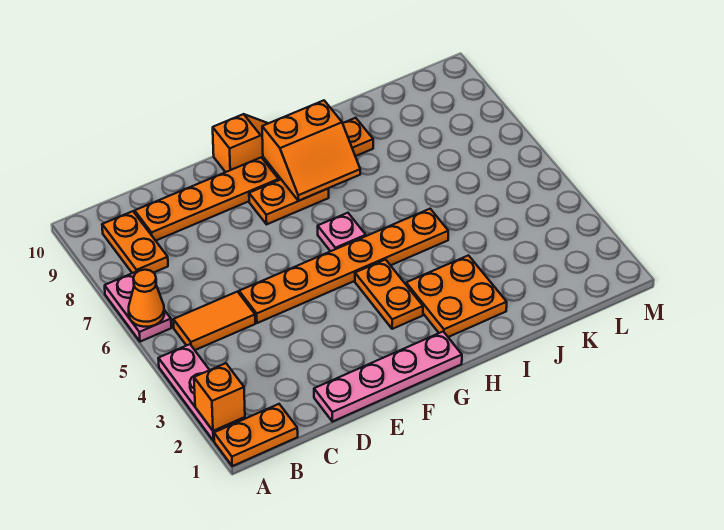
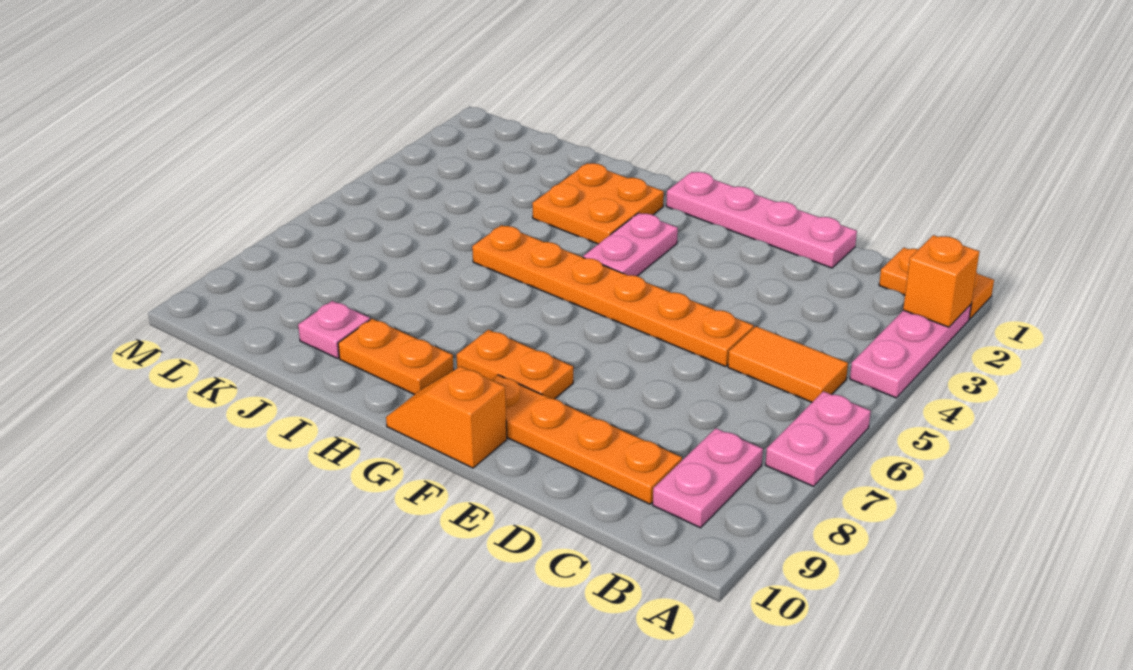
orange cone A6 level 2 -> none
orange plate B8:B9 level 1 -> pink plate B8:B9 level 1
orange plate G3:G4 level 1 -> pink plate G3:G4 level 1
pink plate G6 level 1 -> pink plate J9 level 1
orange slope G8:H9 level 2 top 9 -> none

